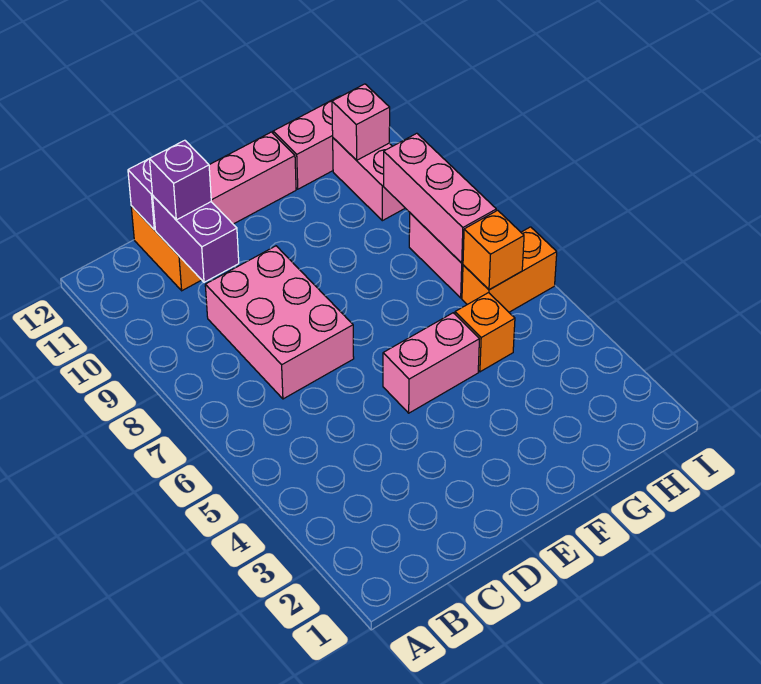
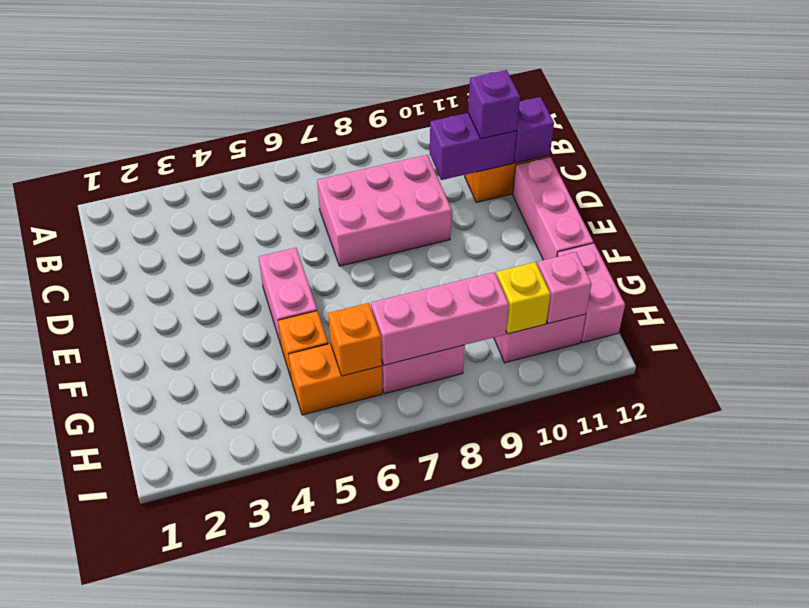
orange brick H6:I6 level 1 -> orange brick H5:H6 level 1
none -> yellow brick H10 level 2

